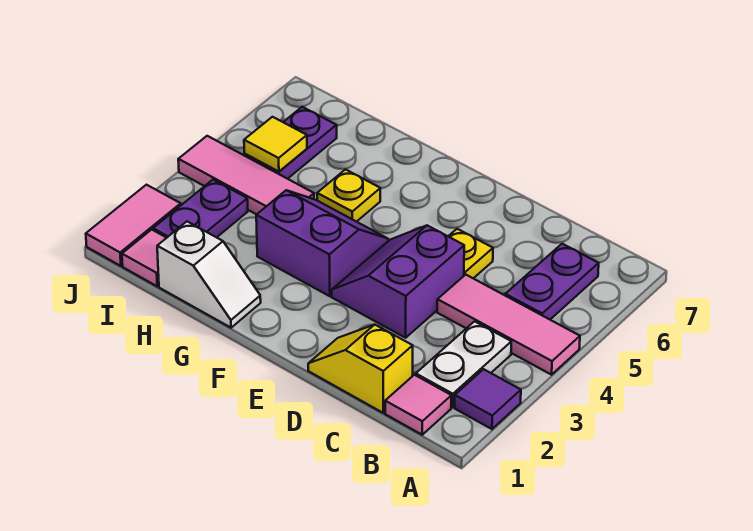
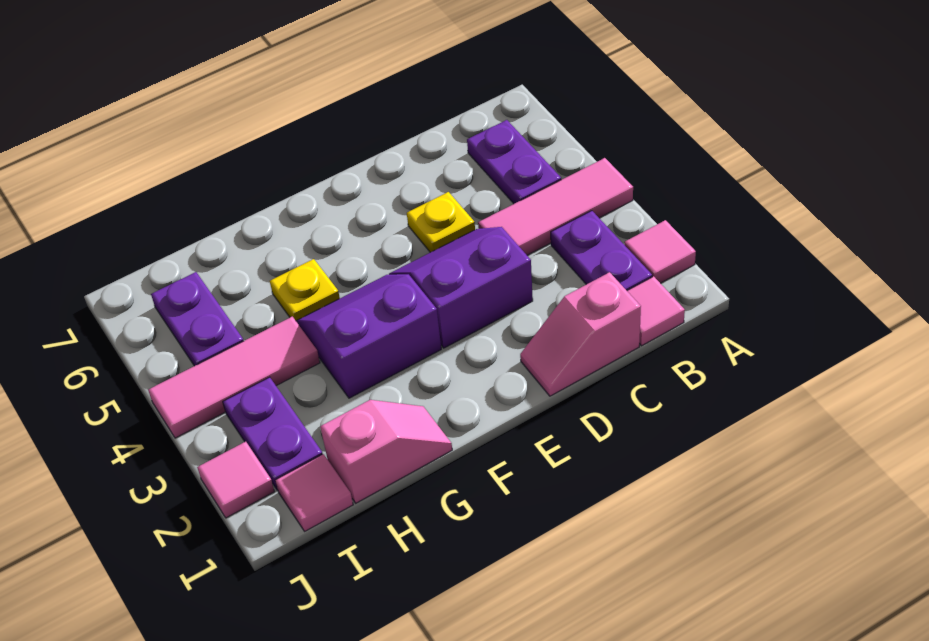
purple tile A2 level 1 -> pink tile A2 level 1
white plate B2:B3 level 1 -> purple plate B2:B3 level 1
yellow slope C1:D1 level 1 top C -> pink slope C1:D1 level 1 top C
purple slope D3:E4 level 1 top D -> purple slope D3:E4 level 1 top 3
white slope G1:H1 level 1 top H -> pink slope G1:H1 level 1 top H
yellow tile I5 level 2 -> none
pink tile J1:J2 level 1 -> pink tile J2 level 1

